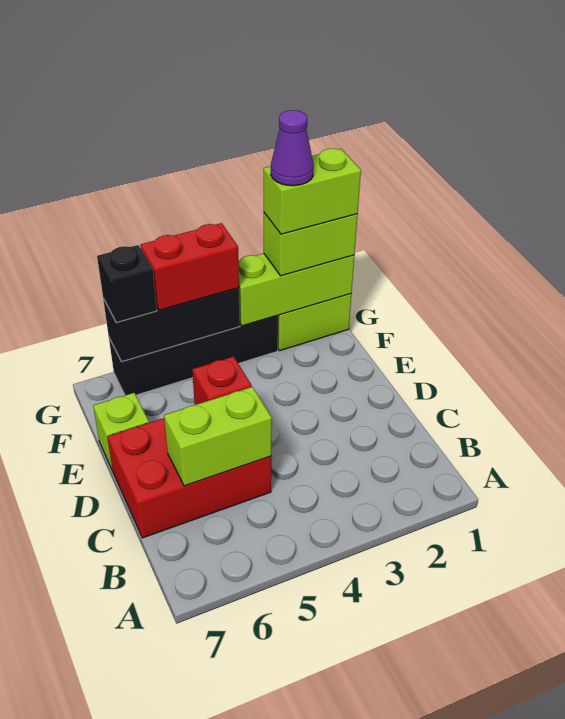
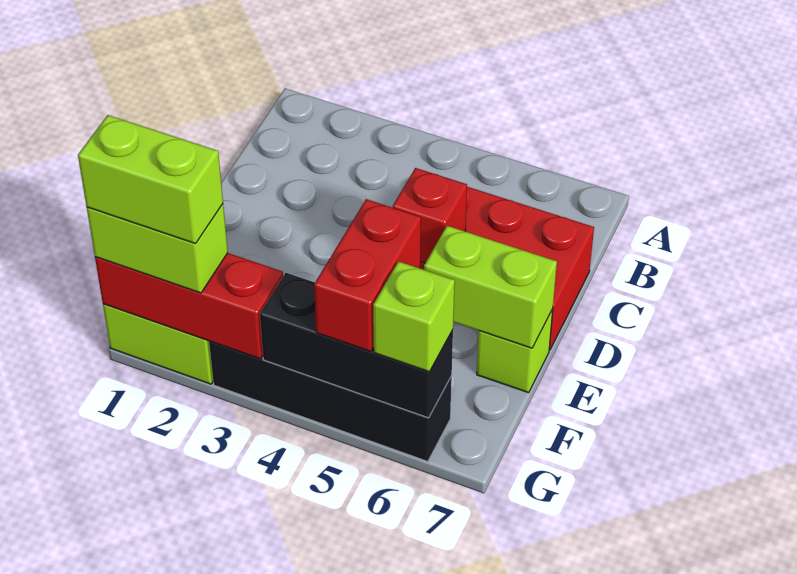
lime brick C5:C6 level 2 -> lime brick E6:E7 level 2
lime brick G1:G3 level 2 -> red brick G1:G3 level 2
purple cone G2 level 5 -> none
red brick G4:G5 level 3 -> red brick F5:G5 level 3
black brick G6 level 3 -> lime brick G6 level 3

